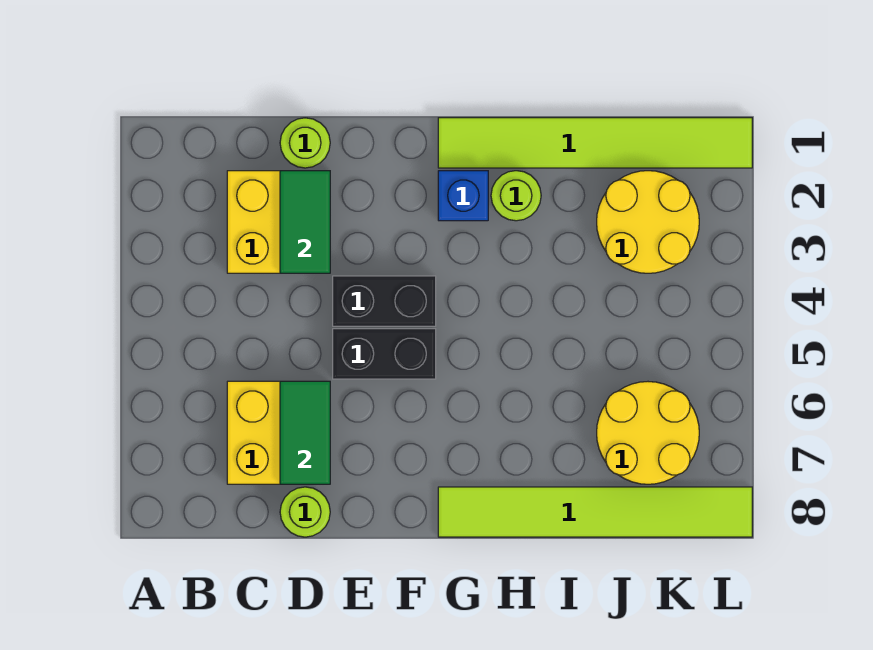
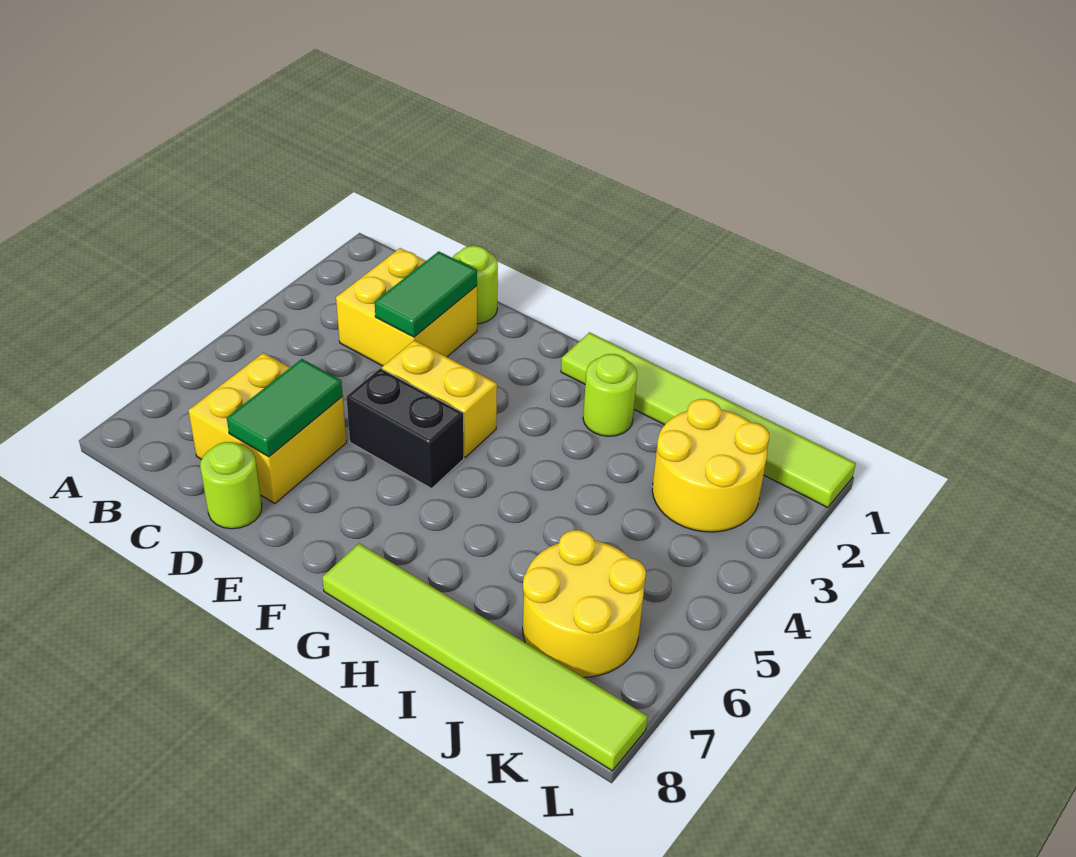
black brick E4:F4 level 1 -> yellow brick E4:F4 level 1
blue brick G2 level 1 -> none

